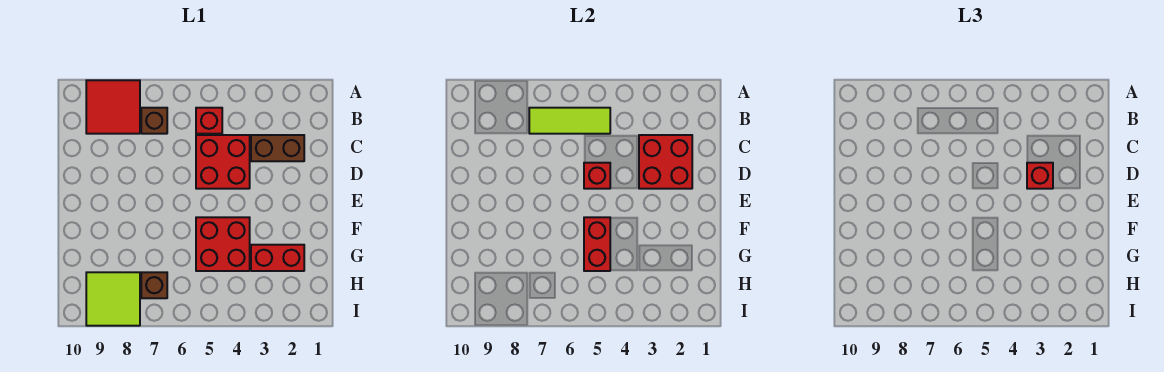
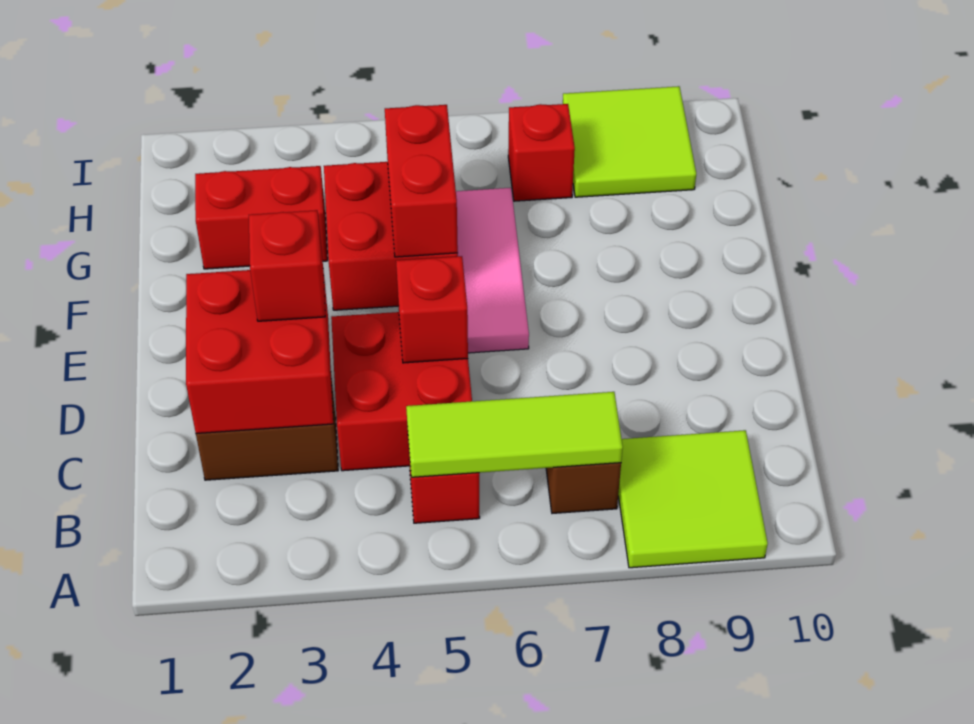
red tile A8:B9 level 1 -> lime tile A8:B9 level 1
none -> pink tile E6:G6 level 1
brown brick H7 level 1 -> red brick H7 level 1

